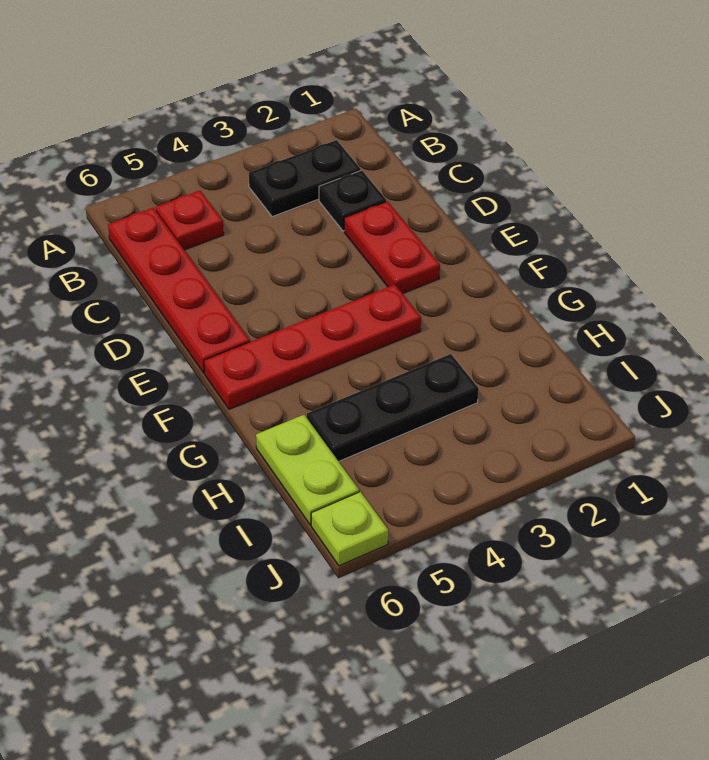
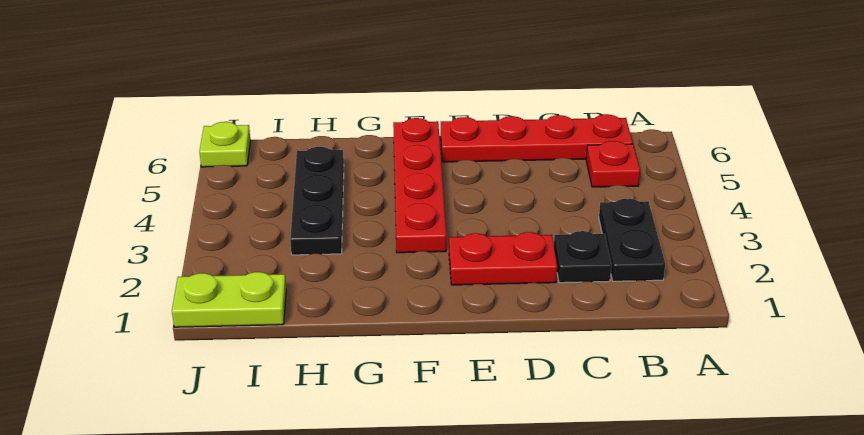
lime plate H6:I6 level 1 -> lime plate I1:J1 level 1

